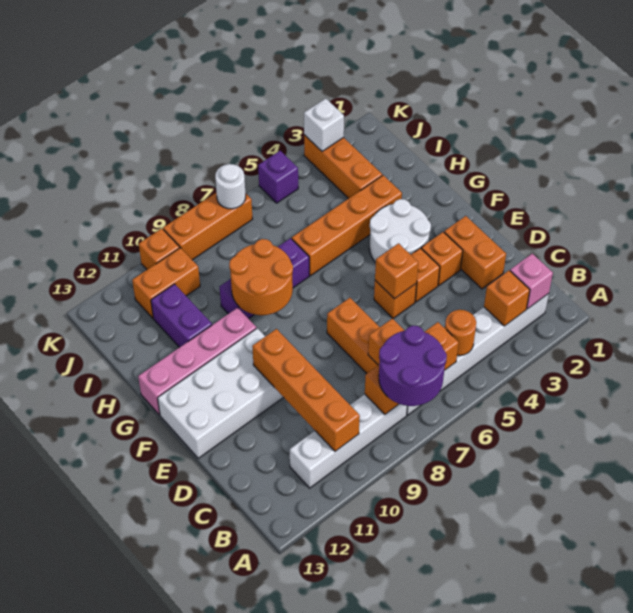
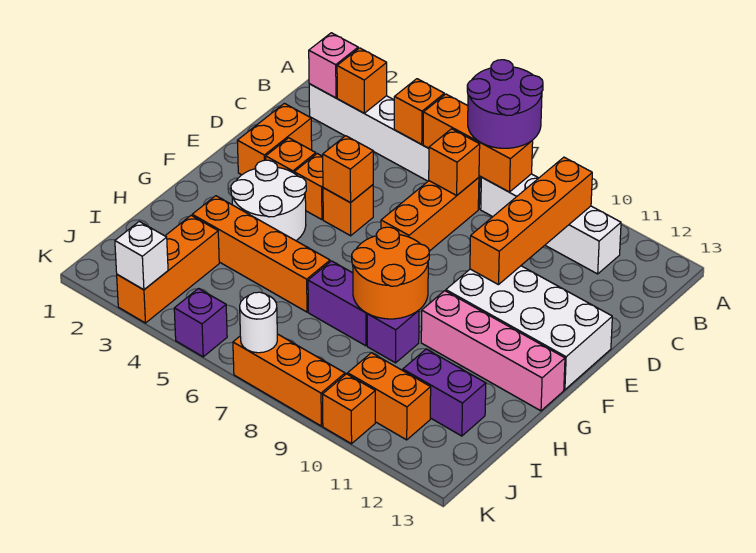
orange round brick B5 level 2 -> orange brick B5 level 2
purple brick H11:I11 level 1 -> purple brick I11:I12 level 1

